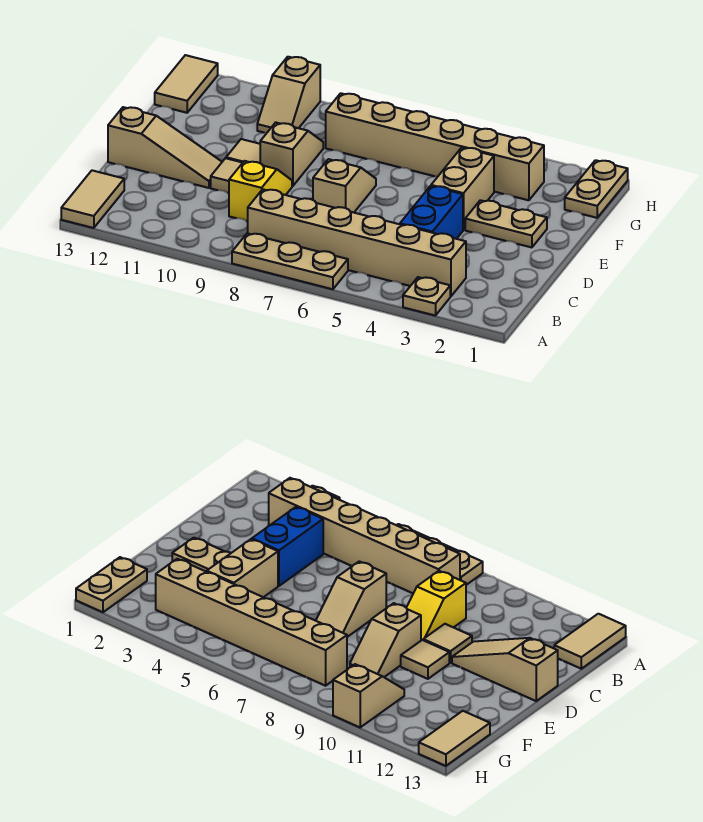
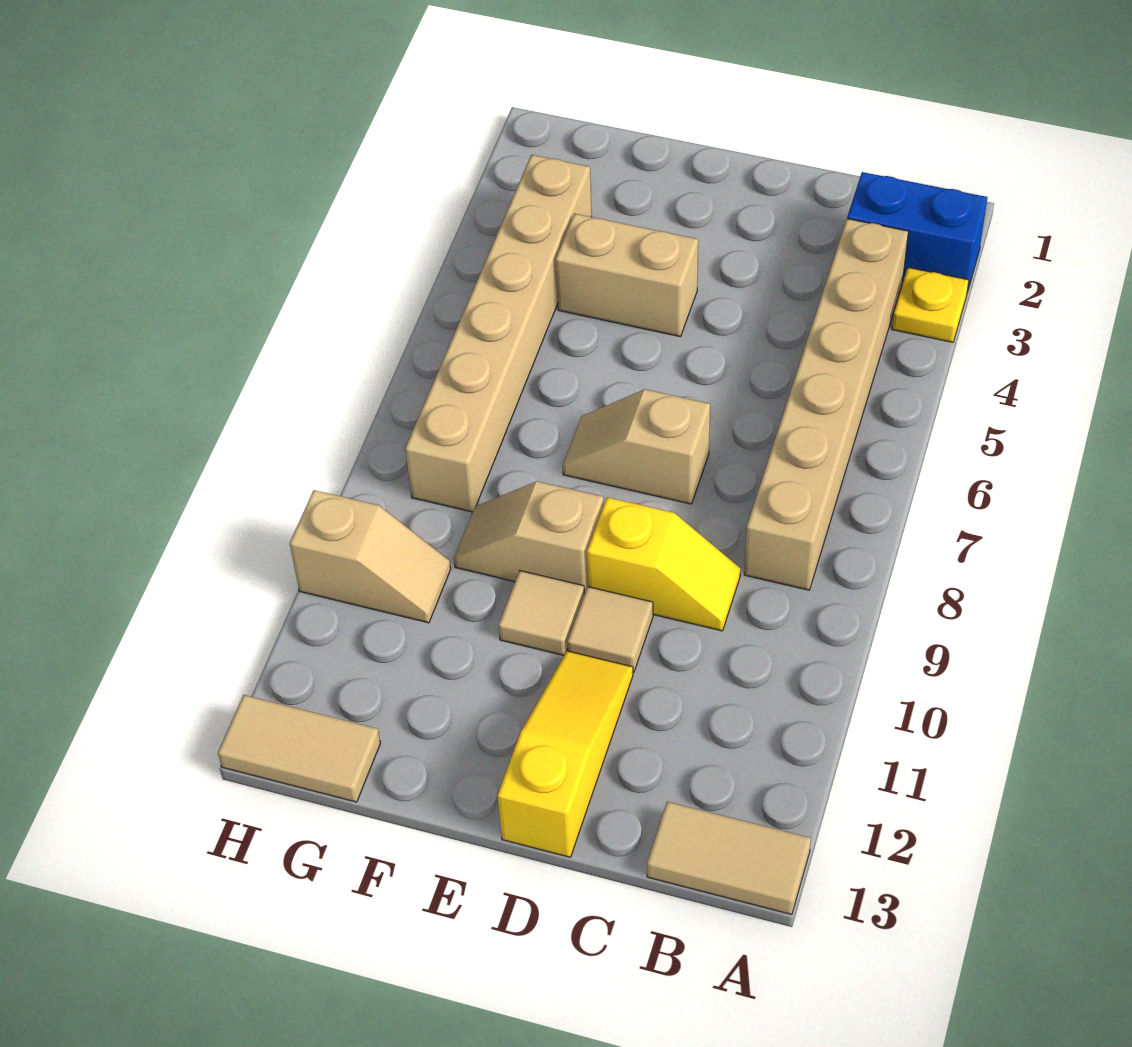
tan plate A3 level 1 -> yellow plate A3 level 1
tan plate A6:A8 level 1 -> none
blue brick C4:D4 level 1 -> blue brick A2:B2 level 1
yellow slope C9:D9 level 1 top C -> yellow slope C9:D9 level 1 top D
tan slope D11:D13 level 1 top 13 -> yellow slope D11:D13 level 1 top 13
tan plate E2:E3 level 1 -> none
tan plate G1:H1 level 1 -> none

